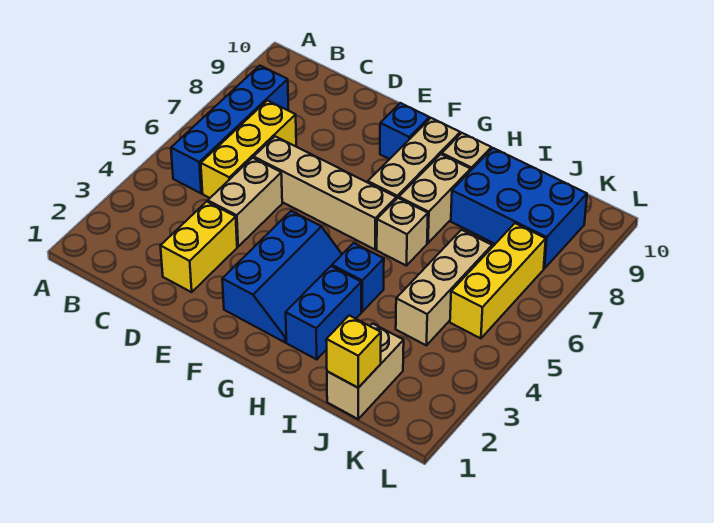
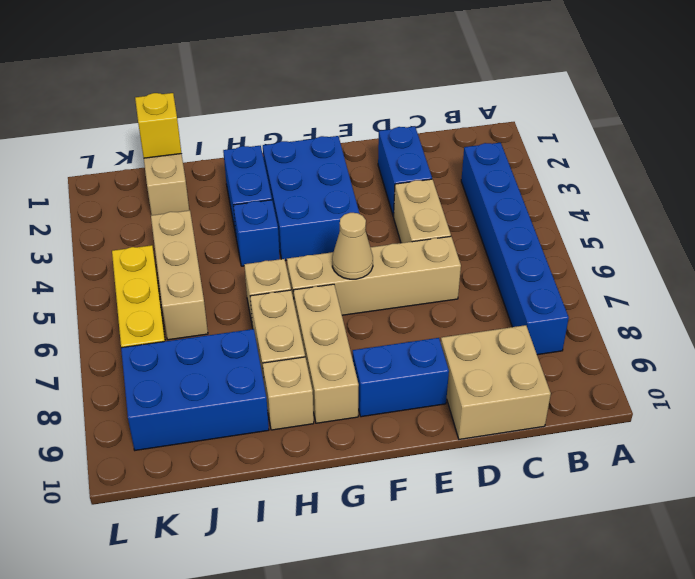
blue brick B5:B8 level 1 -> blue brick B3:B8 level 1
yellow brick C5:C7 level 1 -> none
none -> tan brick C9:D10 level 1
yellow brick D2:D3 level 1 -> blue brick D2:D3 level 1
blue slope F2:G4 level 1 top F -> blue brick F2:G4 level 1
none -> tan cone F6 level 2
blue brick F9 level 1 -> blue brick E9:F9 level 1

